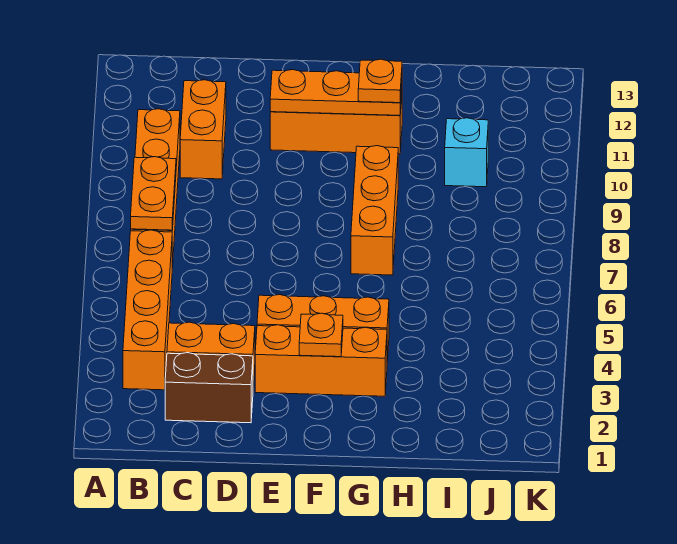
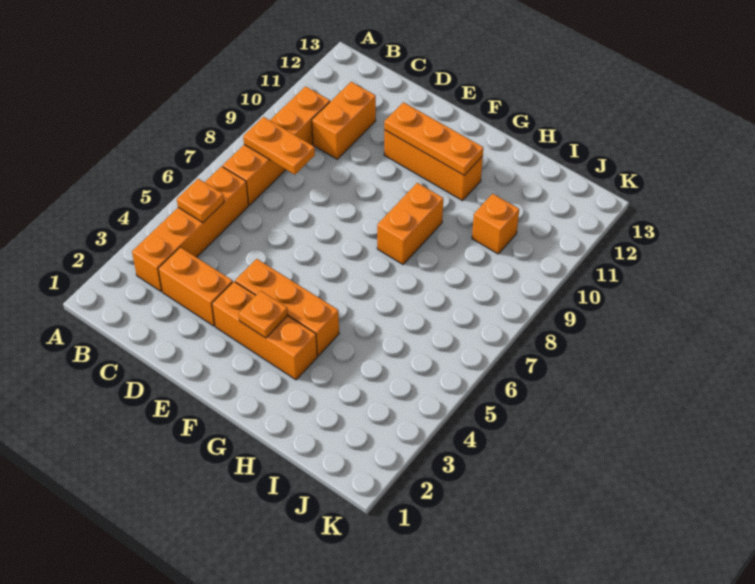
orange plate B7:B8 level 2 -> orange plate B8:C8 level 2
brown brick C2:D2 level 1 -> none
orange brick G7:G9 level 1 -> orange brick G8:G9 level 1
orange plate G11 level 3 -> orange plate B5 level 2
cyan brick I10 level 1 -> orange brick I10 level 1

